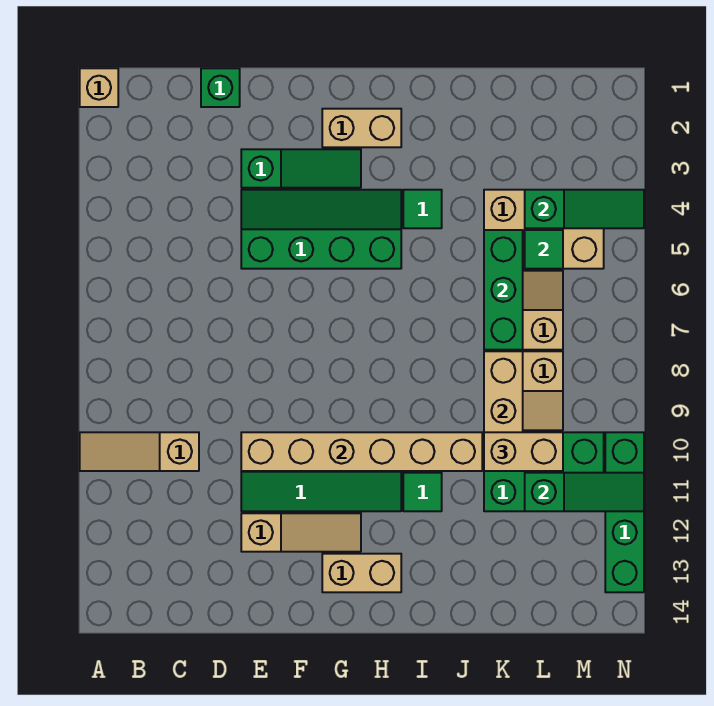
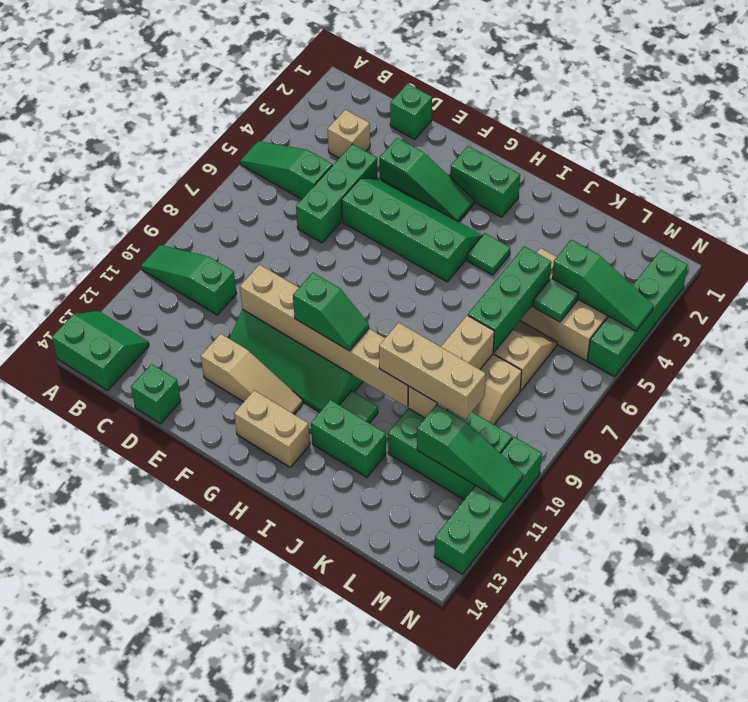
tan brick A1 level 1 -> tan brick C3 level 1
none -> green slope A5:C5 level 1 top C
tan slope A10:C10 level 1 top C -> green slope A10:C10 level 1 top C
none -> green slope A13:B14 level 1 top 14
none -> green brick D4:D6 level 1
none -> green brick D14 level 1
tan brick G2:H2 level 1 -> green brick G2:H2 level 1
none -> green slope G10:H10 level 3 top G
none -> green brick I12:J12 level 1
tan brick K10:L10 level 3 -> tan brick J10:L10 level 3
none -> green brick N2:N5 level 1

